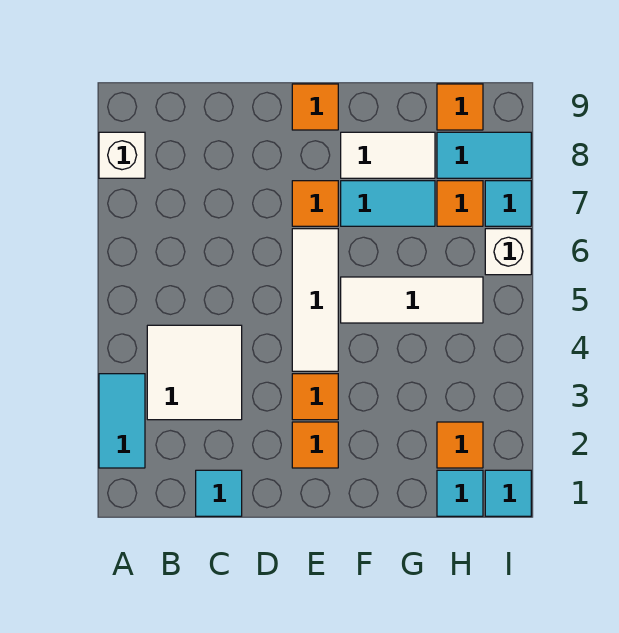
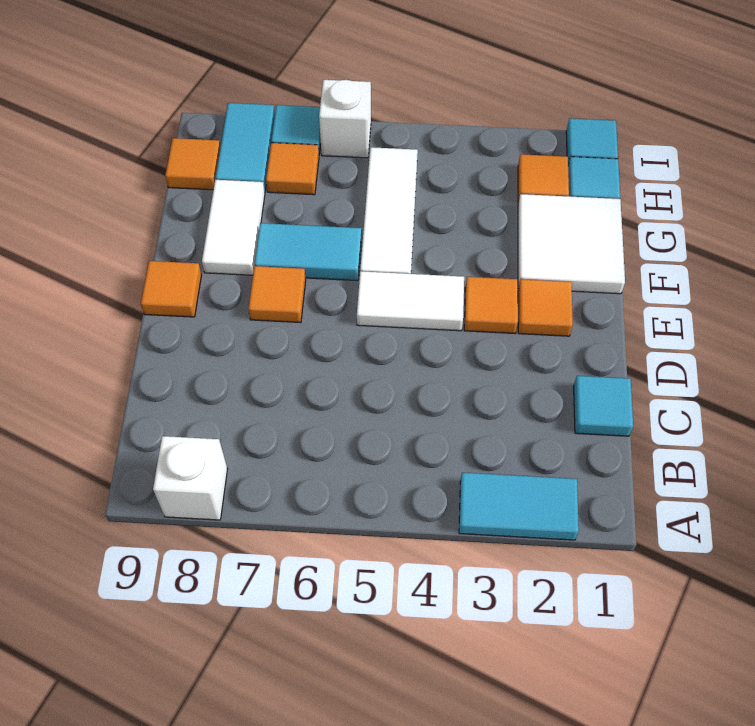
white tile B3:C4 level 1 -> white tile F1:G2 level 1
white tile E4:E6 level 1 -> white tile E4:E5 level 1
cyan tile F7:G7 level 1 -> cyan tile F6:F7 level 1

